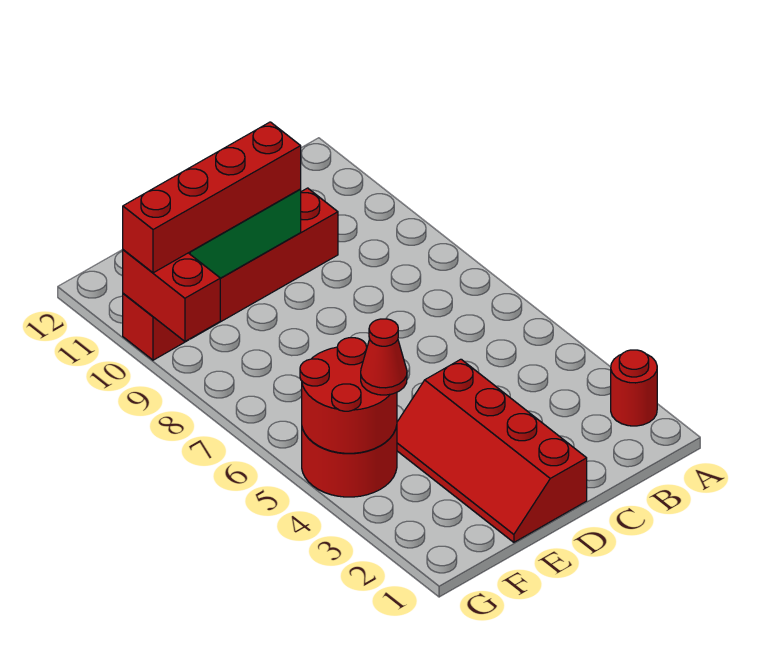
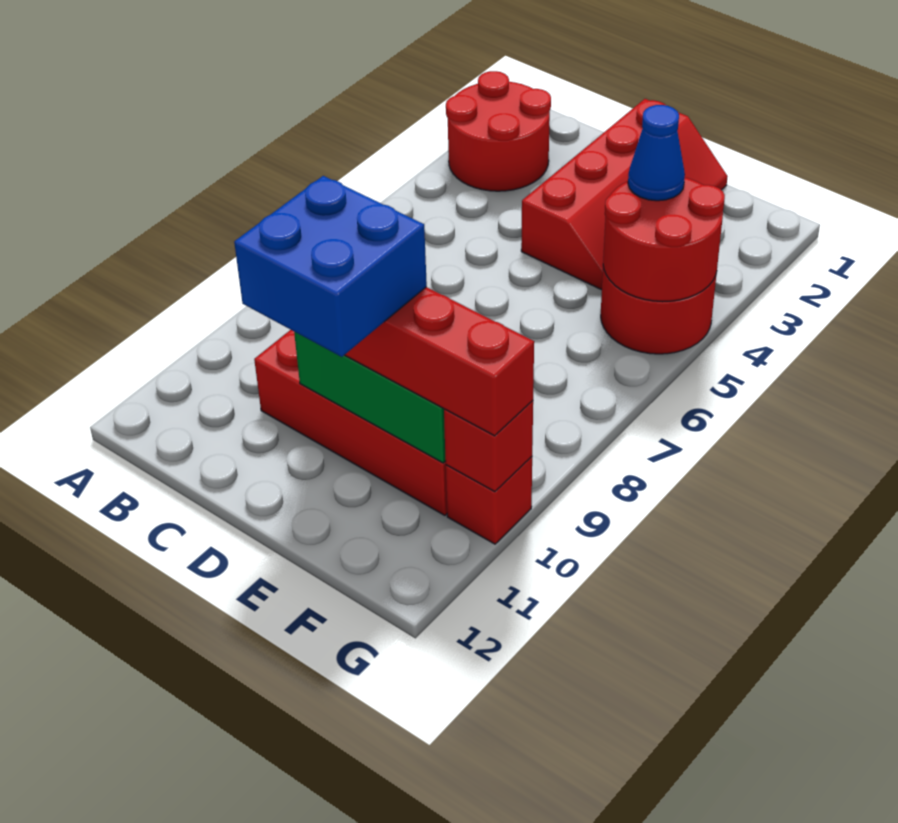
red round brick A2 level 1 -> red round brick A2:B3 level 1
none -> blue brick D10:E11 level 4
red cone F4 level 3 -> blue cone F4 level 3
red brick G9:G10 level 2 -> red brick G10 level 2

